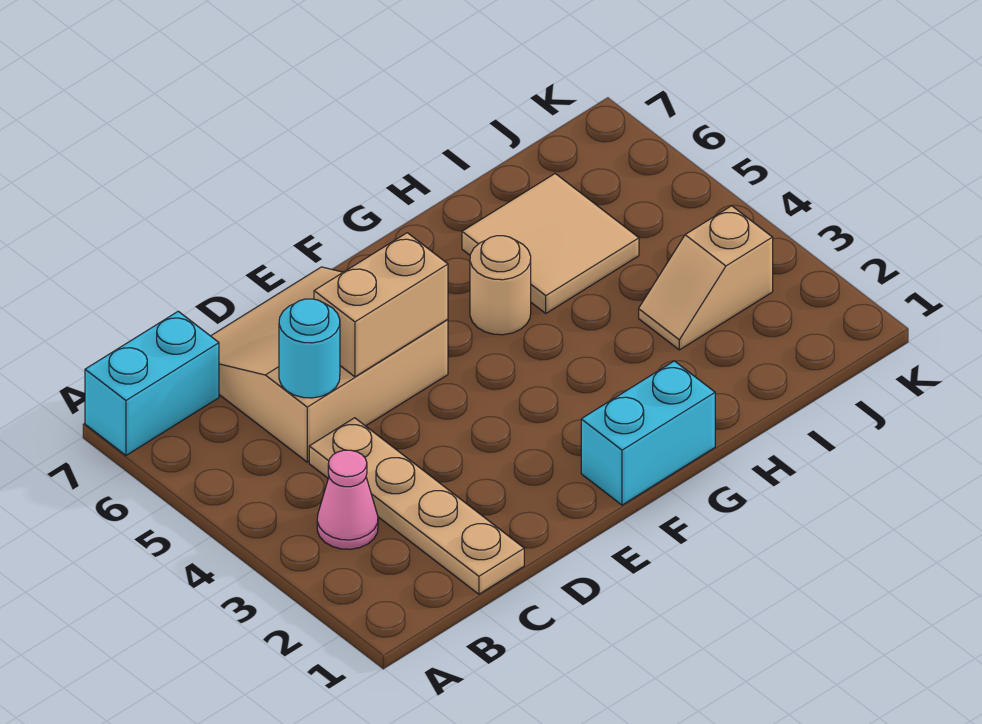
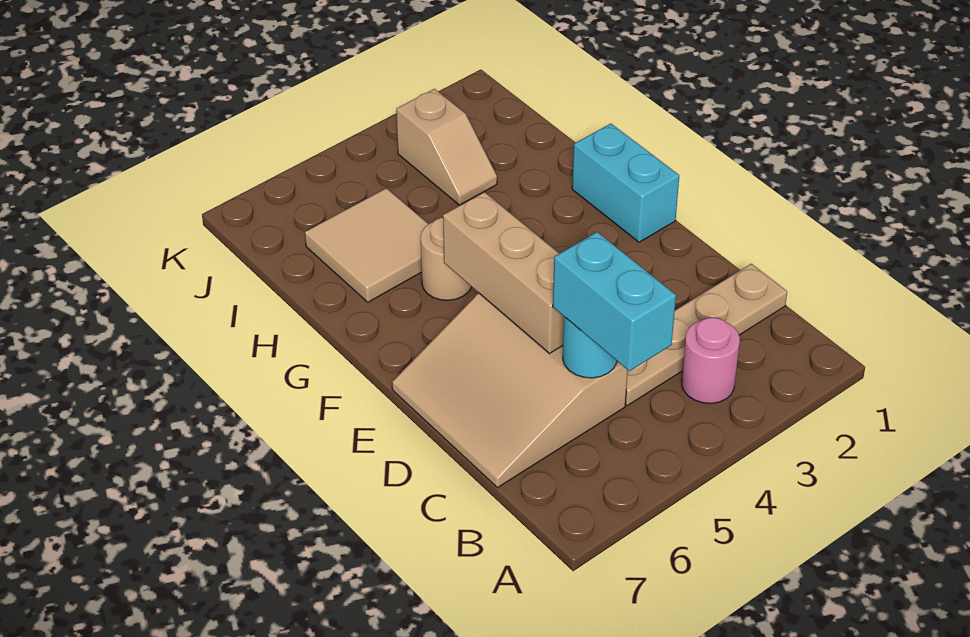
cyan brick A7:B7 level 1 -> cyan brick B5:C5 level 3
pink cone B3 level 1 -> pink round brick B3 level 1
tan brick D5:E5 level 2 -> tan brick D5:F5 level 2

